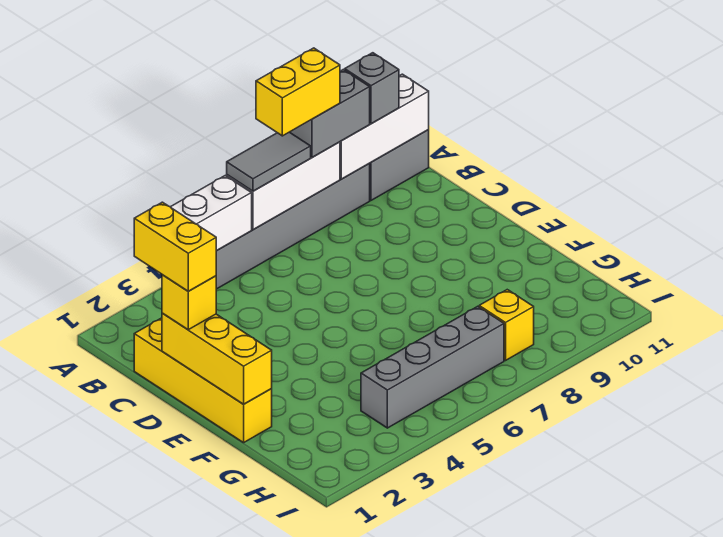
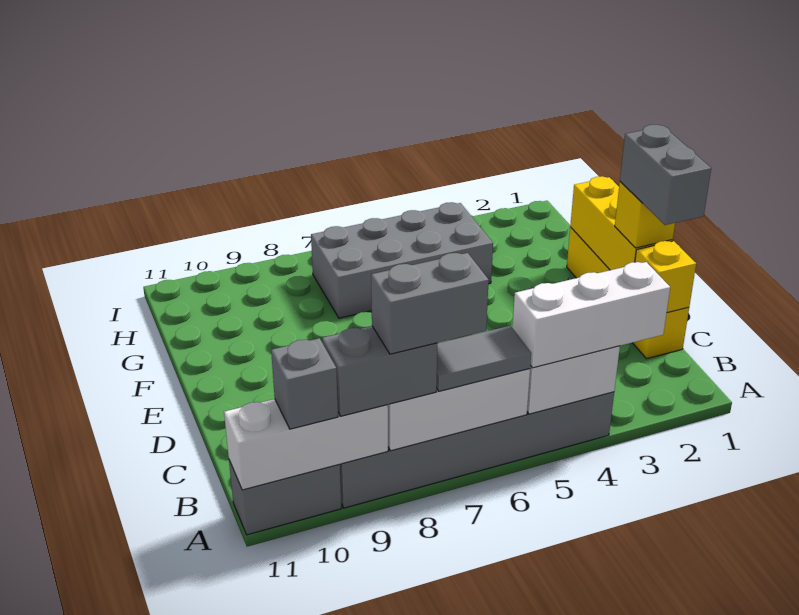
none -> white brick A3:A5 level 3
yellow brick A7:A8 level 4 -> grey brick A7:A8 level 4
yellow brick C1:D1 level 4 -> grey brick C1:D1 level 4
grey brick H4:H7 level 1 -> grey brick G4:H7 level 1
yellow brick H8 level 1 -> yellow brick C1 level 2

